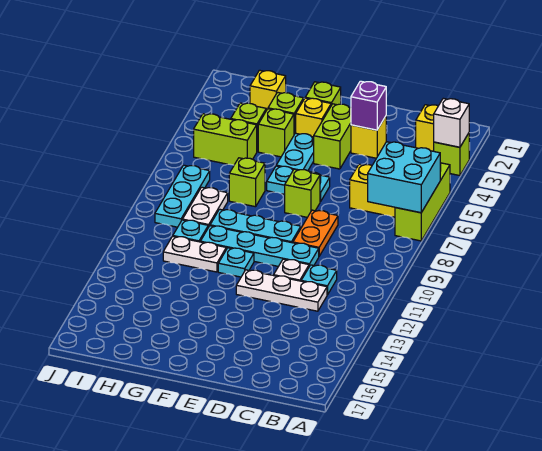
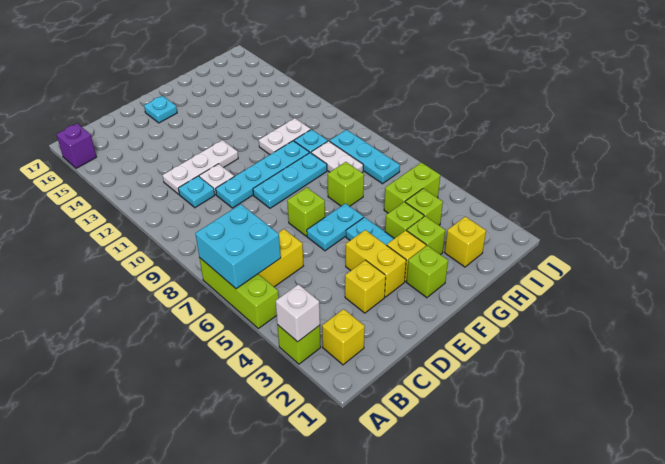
purple brick D3 level 2 -> purple brick A16 level 1
orange plate D8:D9 level 1 -> none
lime brick E3:E4 level 1 -> yellow brick E3:E4 level 1
cyan plate F11 level 1 -> cyan plate E16 level 1

